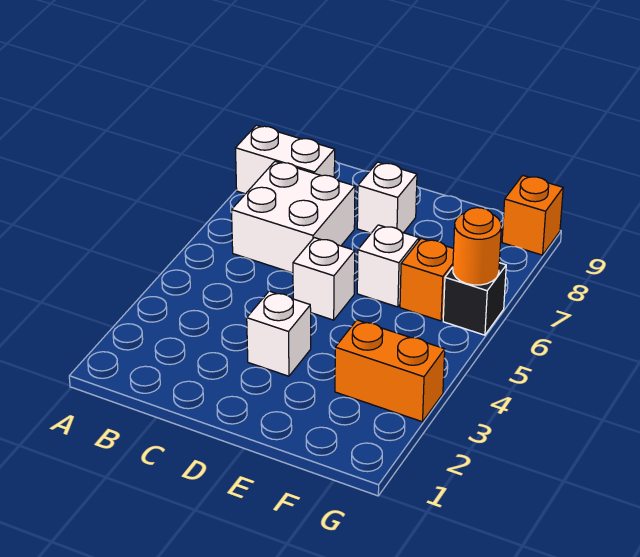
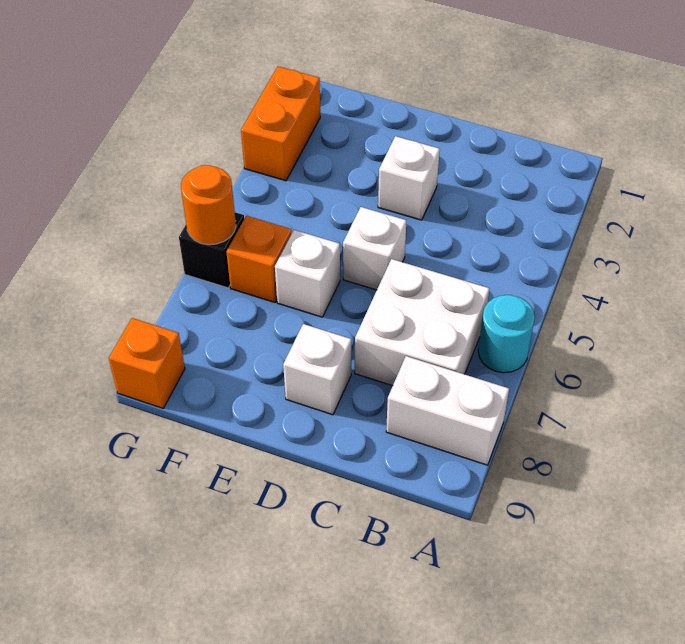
none -> cyan round brick A6 level 1
orange brick F3:G3 level 1 -> orange brick G2:G3 level 1

